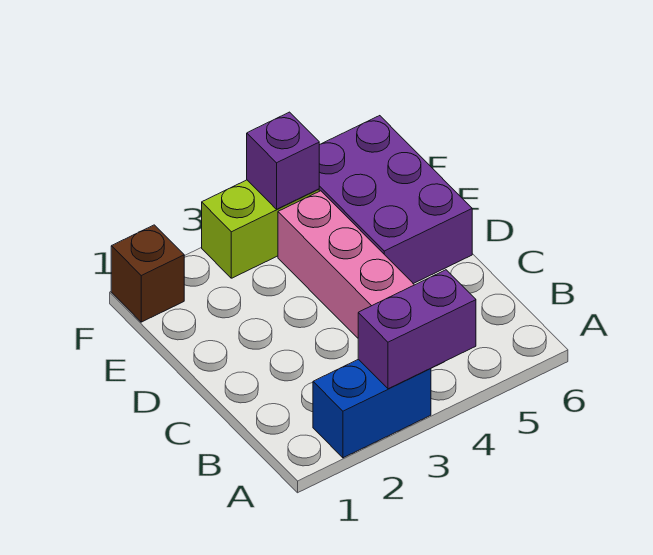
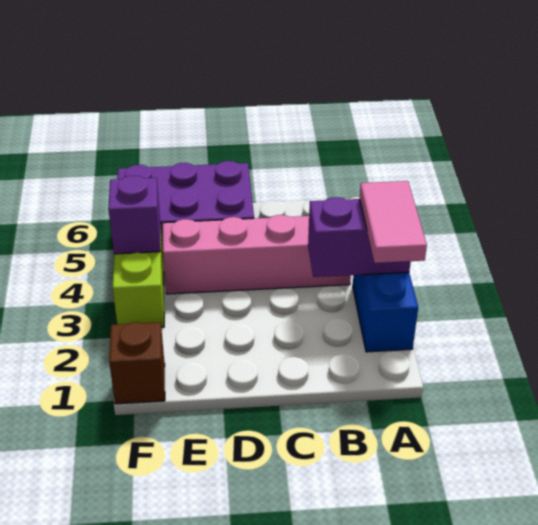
none -> pink tile A2:A3 level 3
purple brick A3:A4 level 2 -> purple brick A3:B3 level 2

